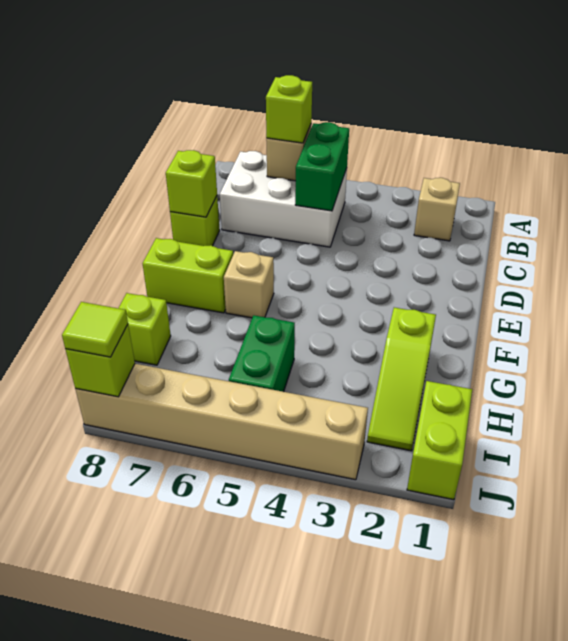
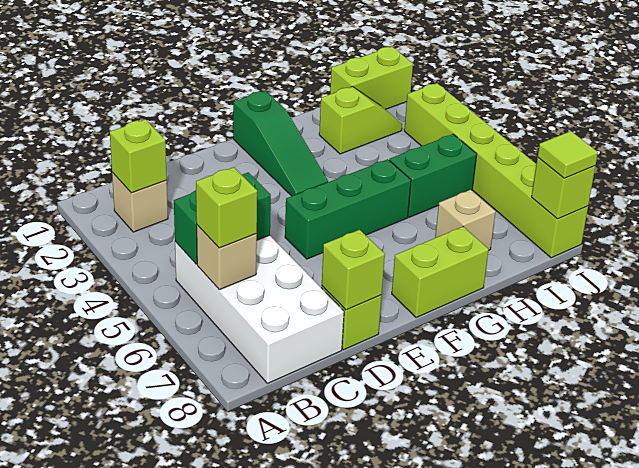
white brick B5:C7 level 1 -> white brick B5:C8 level 1
none -> green brick E5:G5 level 1
none -> green slope F1:F3 level 1 top 1
tan brick F6 level 1 -> tan brick H7 level 1
lime brick F7:F8 level 1 -> lime brick F8:G8 level 1
lime slope G2:I2 level 1 top G -> lime slope H2:I2 level 1 top H
lime brick H8 level 1 -> lime brick B2 level 2
tan brick J3:J8 level 1 -> lime brick J3:J8 level 1

